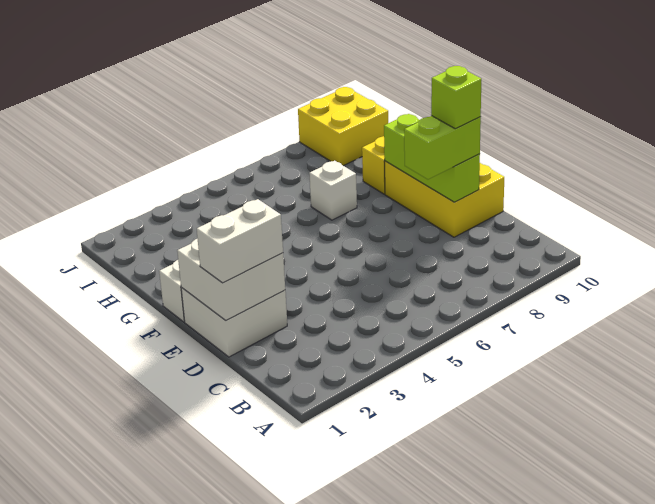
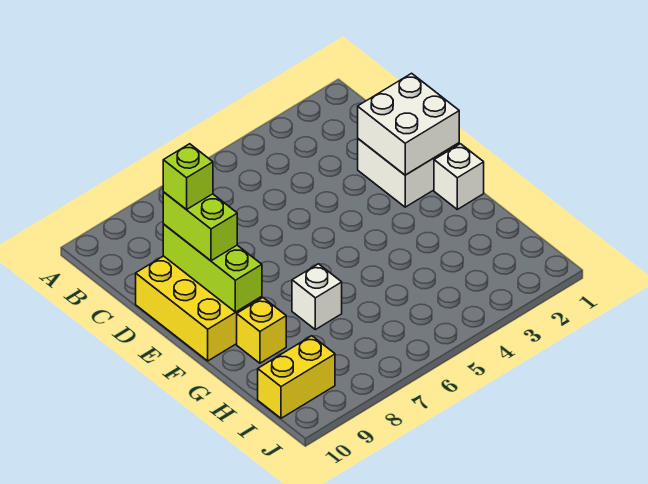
white brick D1:D2 level 3 -> none
lime brick D8:D9 level 3 -> lime brick D9:E9 level 3
yellow brick I9:J10 level 1 -> yellow brick I9:I10 level 1

